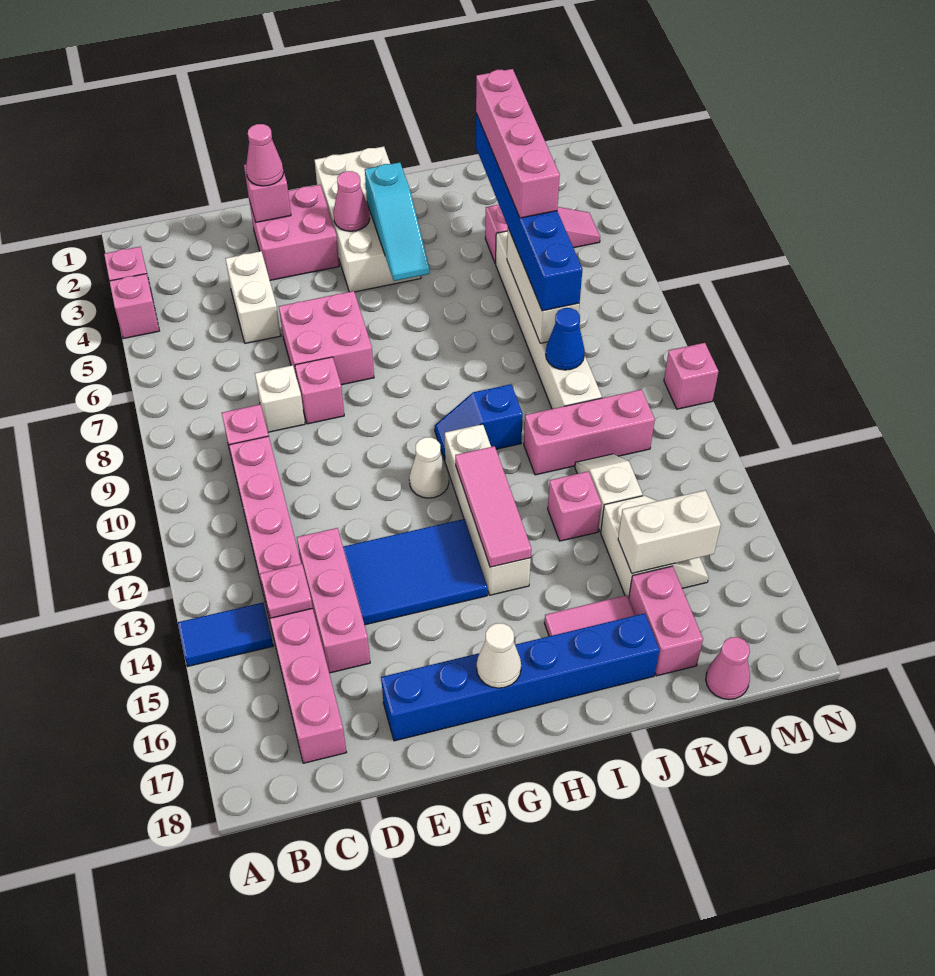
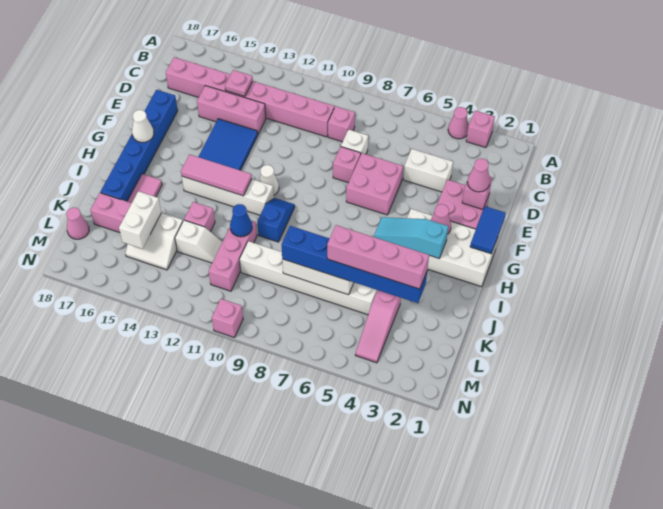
pink brick A4 level 1 -> pink cone A4 level 1
blue tile A14:B14 level 1 -> blue tile F1:G1 level 2
blue cone K9 level 2 -> blue cone J11 level 2

